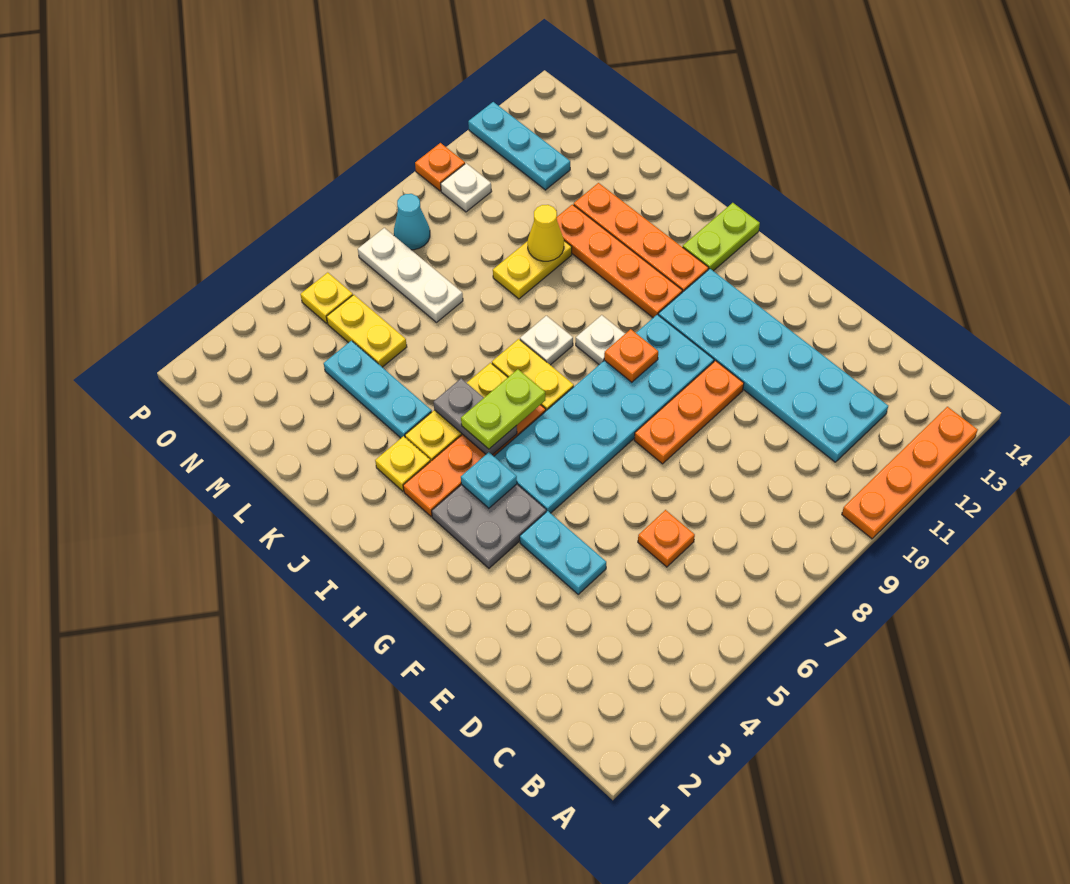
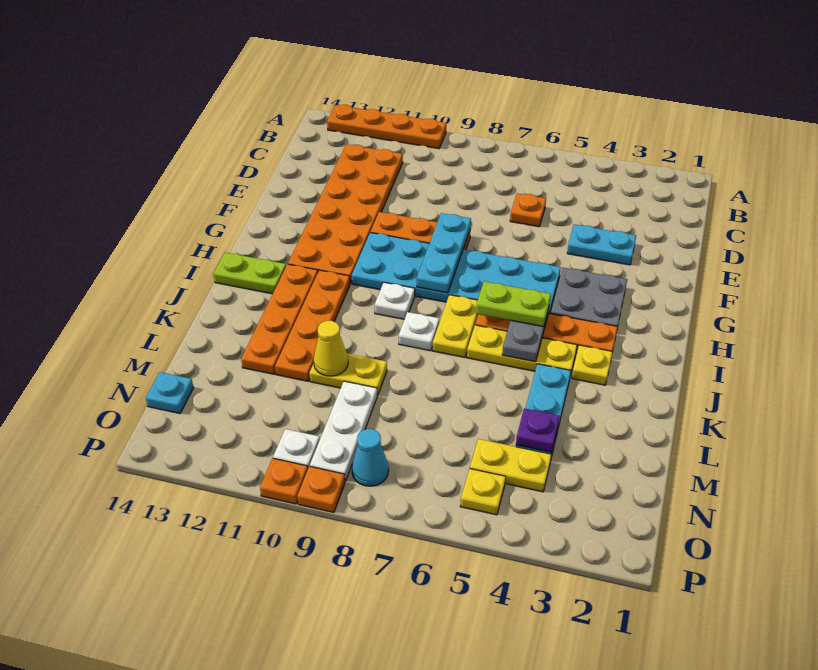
cyan plate C11:H12 level 1 -> orange plate C11:H12 level 1
cyan plate E4:F4 level 1 -> cyan plate E3:E4 level 1
cyan plate H4 level 2 -> cyan plate N14 level 1
orange plate H9 level 2 -> orange plate P9 level 1
none -> purple plate M4 level 2
yellow plate M5:N5 level 1 -> yellow plate N4:N5 level 1
white plate M7:O7 level 1 -> white plate M9:O9 level 1
cyan plate N12:P12 level 1 -> cyan plate F8:H8 level 2

